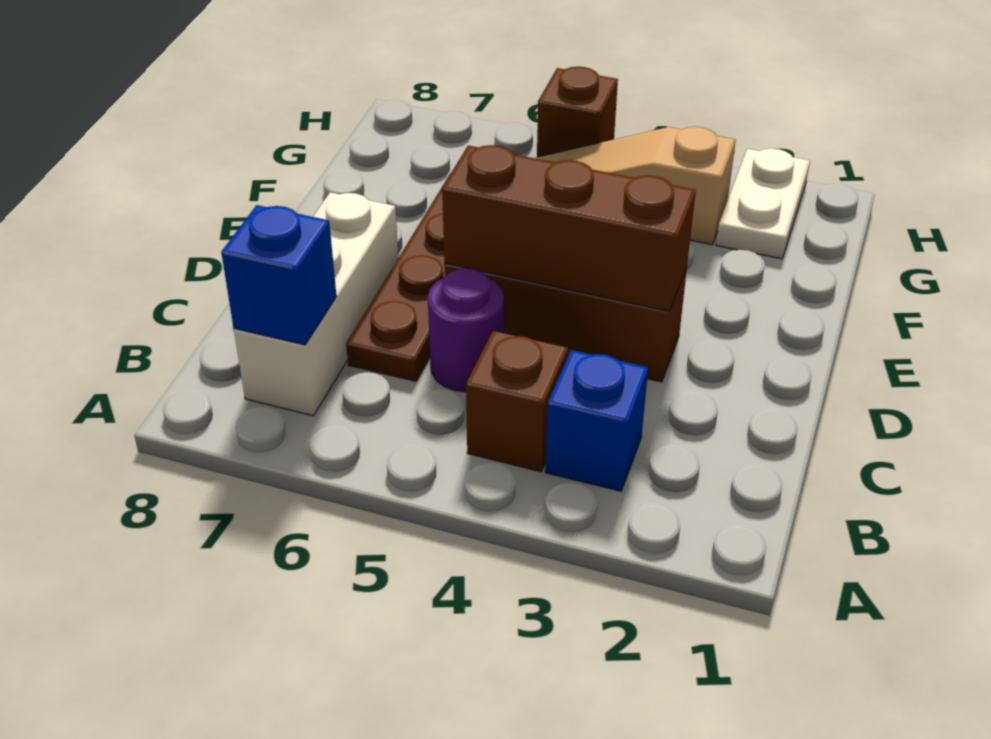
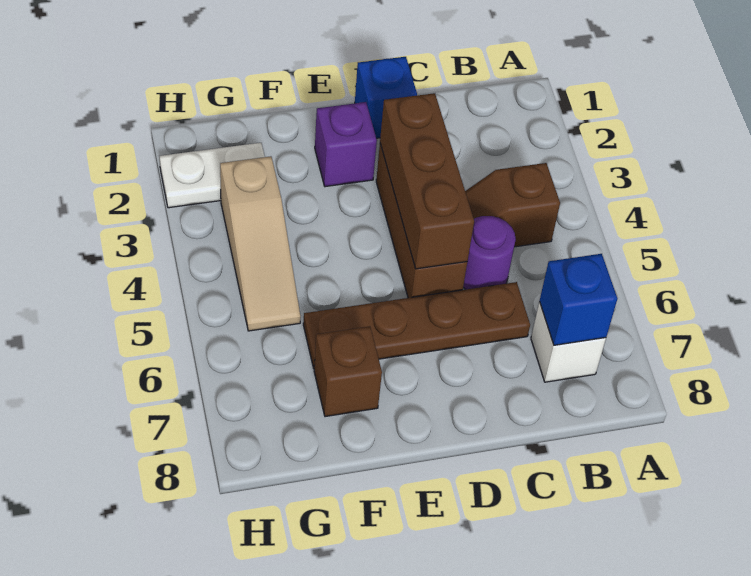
blue brick B3 level 1 -> blue brick D1 level 1
white brick B7:D7 level 1 -> white brick B7 level 1
none -> purple brick E2 level 1
brown brick H5 level 1 -> brown brick F7 level 1

